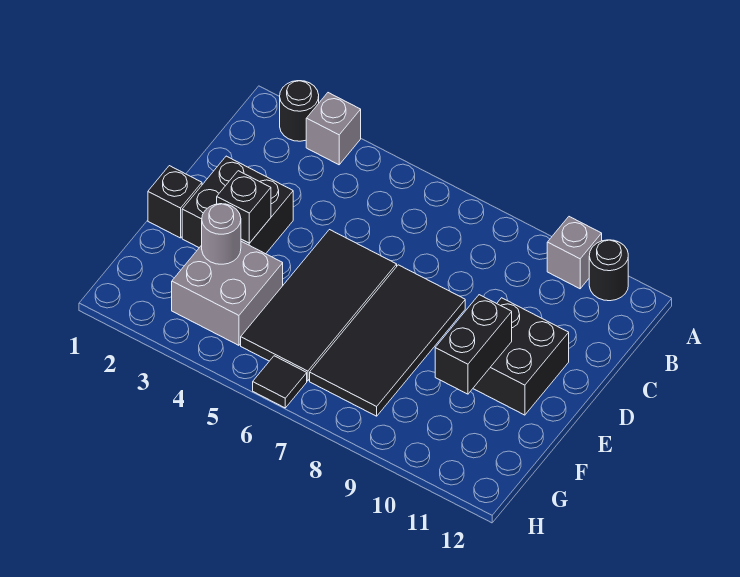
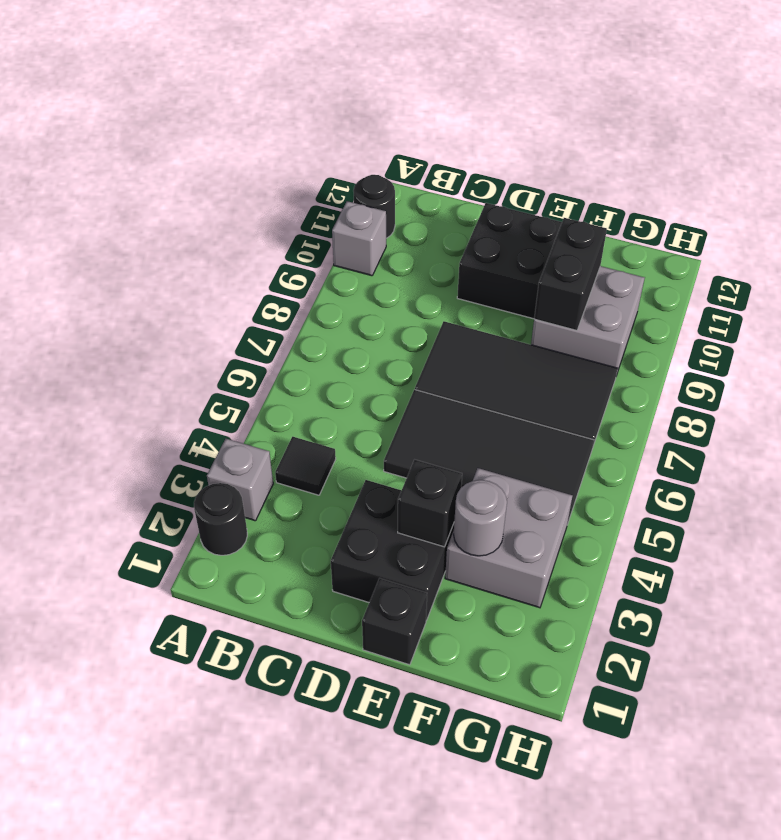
black brick E10:F10 level 2 -> black brick F9:F10 level 2
none -> grey brick F9:G10 level 1
black tile H6 level 1 -> black tile B4 level 1

